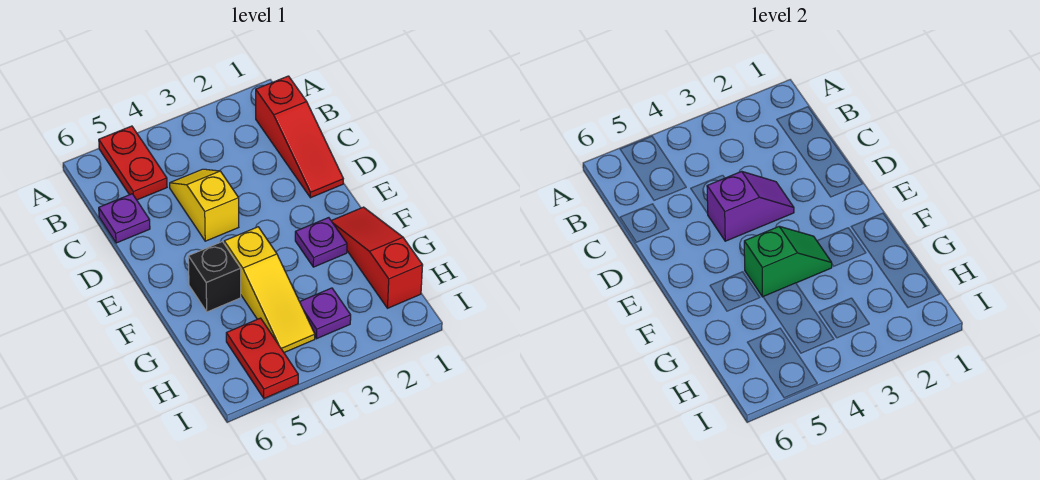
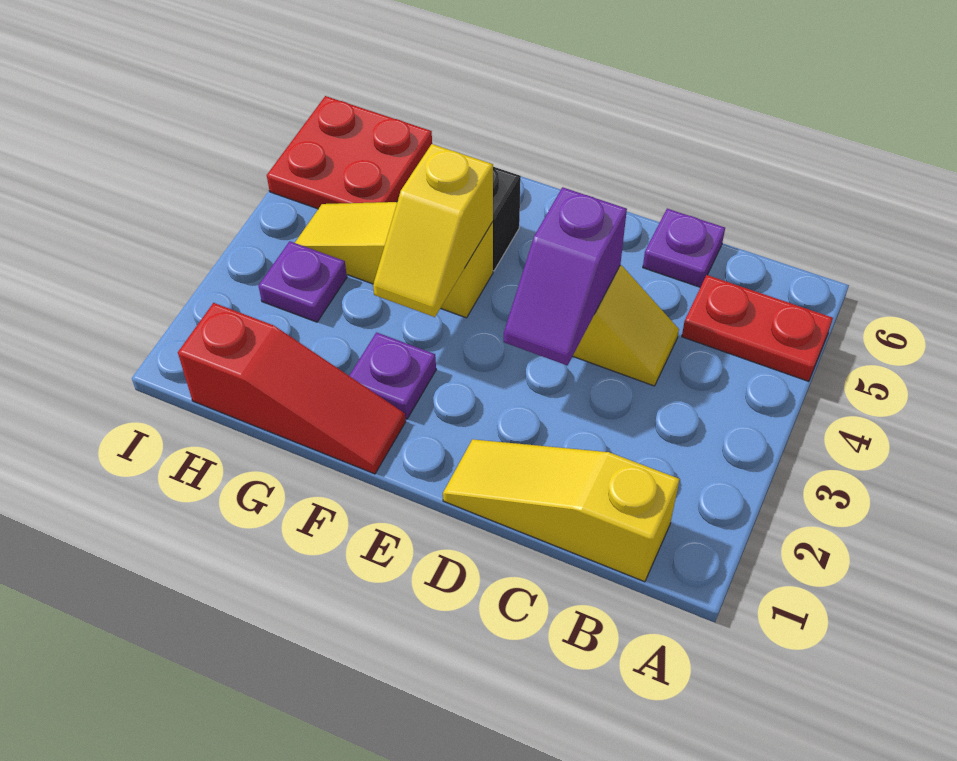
red slope B1:D1 level 1 top B -> yellow slope B1:D1 level 1 top B
green slope F3:F4 level 2 top 4 -> yellow slope F3:F4 level 2 top 4
red plate H5:I5 level 1 -> red plate H5:I6 level 1

